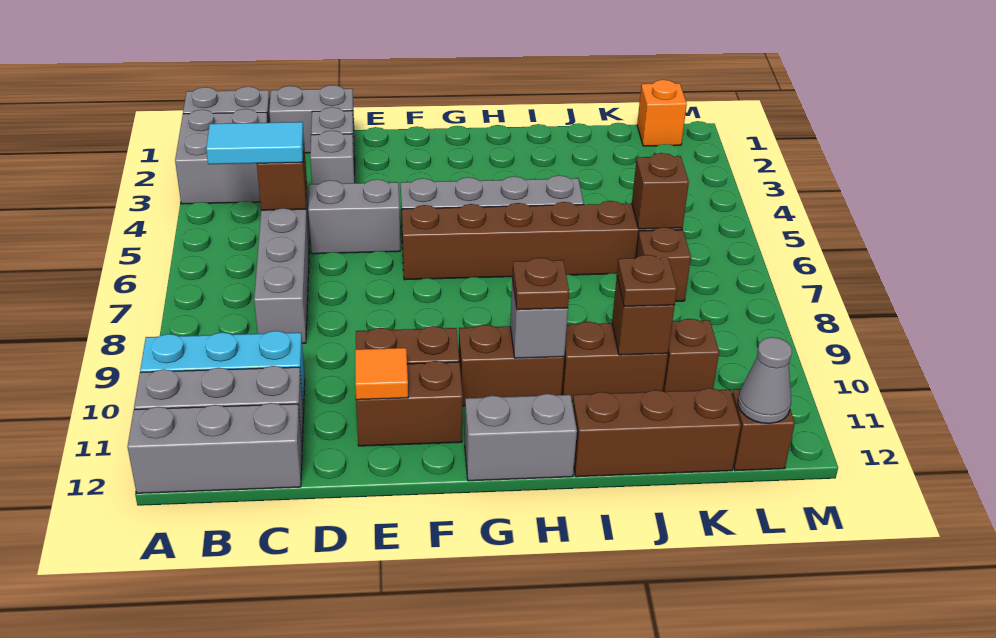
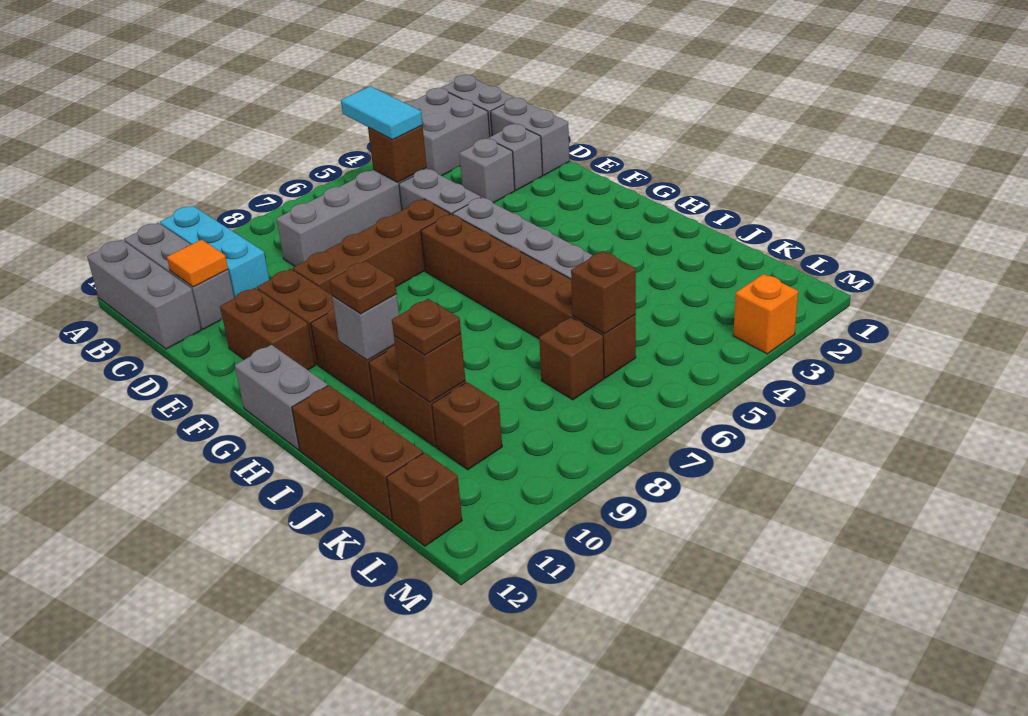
none -> brown brick E6:E9 level 1
orange tile E11 level 2 -> orange tile C11 level 2
orange brick L1 level 1 -> orange brick M3 level 1
grey cone L12 level 2 -> none

